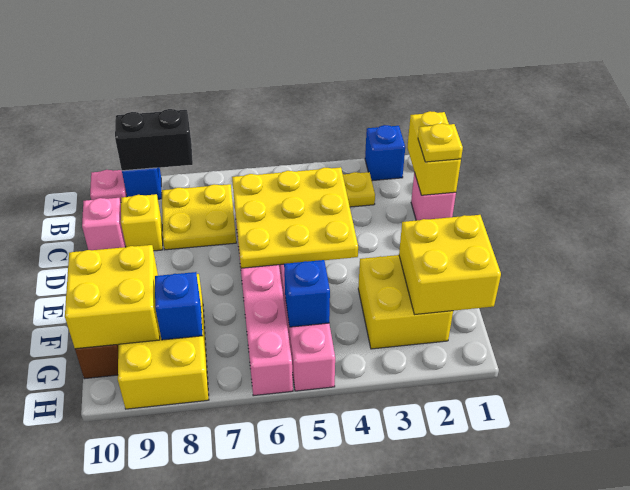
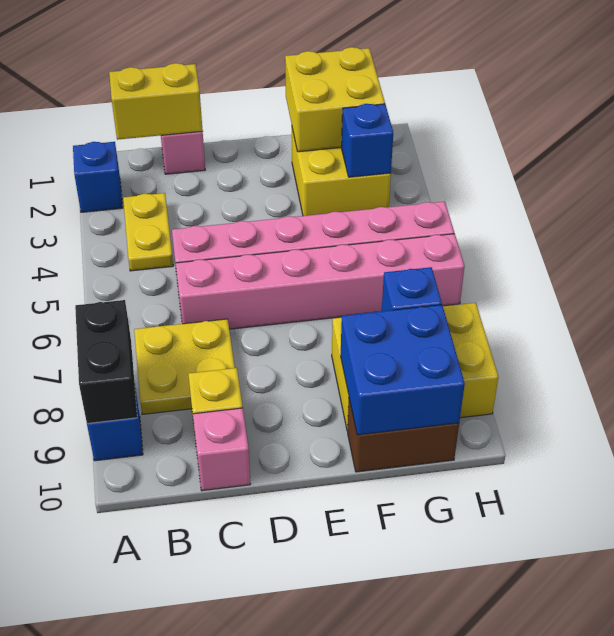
pink plate A10 level 1 -> none
yellow plate C1 level 3 -> none
yellow plate C4:E6 level 2 -> none
yellow brick F9:G10 level 2 -> blue brick F9:G10 level 2
blue brick G5 level 2 -> blue brick G3 level 2

